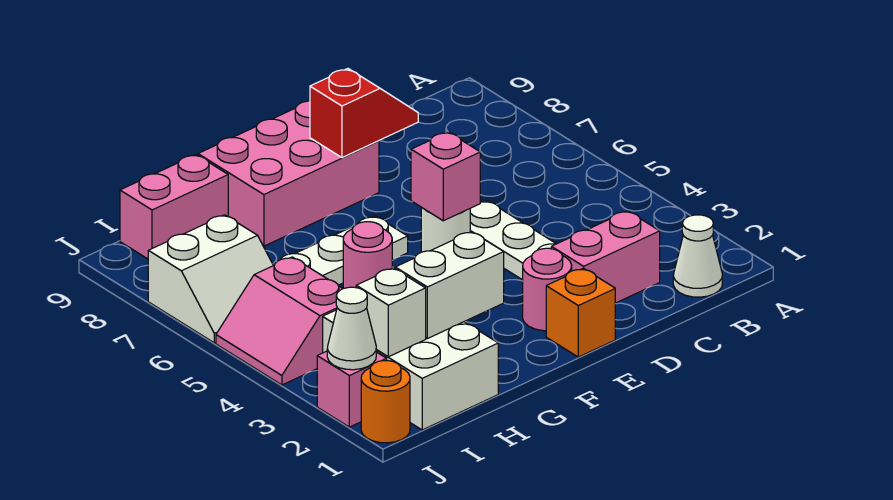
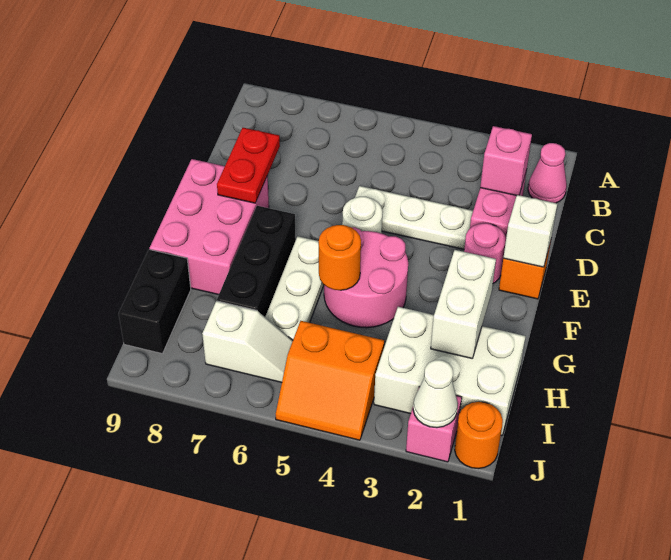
white cone B1 level 1 -> pink cone B1 level 1
red slope D8:E8 level 2 top E -> red plate D8:E8 level 2
pink brick E5 level 2 -> pink brick C2 level 2
none -> black brick F7:H7 level 1
pink round brick G5 level 1 -> pink round brick F4:G5 level 1
none -> orange round brick G5 level 2
pink brick H9:I9 level 1 -> black brick H9:I9 level 1
white brick I2 level 2 -> white brick E1 level 2
pink slope I4:J5 level 1 top I -> orange slope I4:J5 level 1 top I
white slope I6:J7 level 1 top 7 -> white slope I6:I7 level 1 top 7

